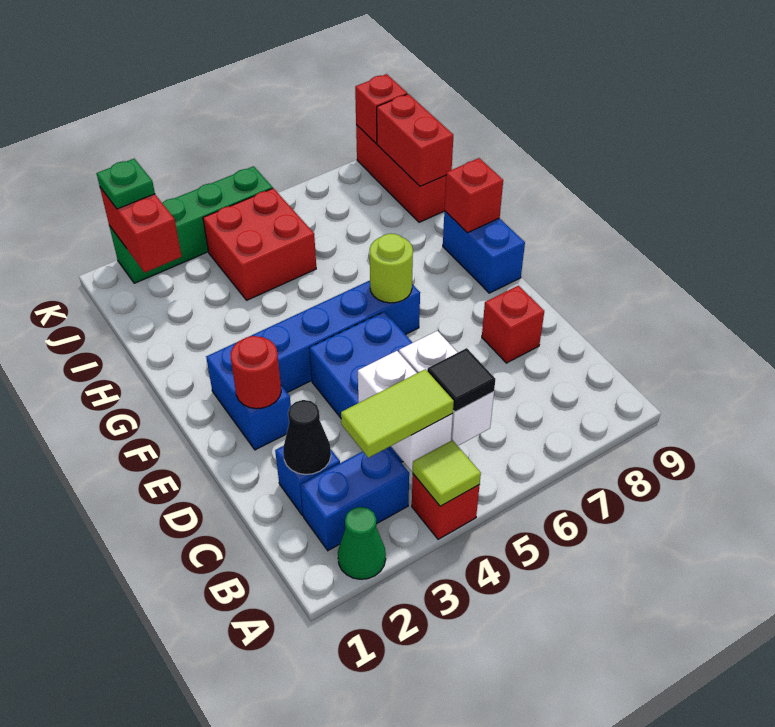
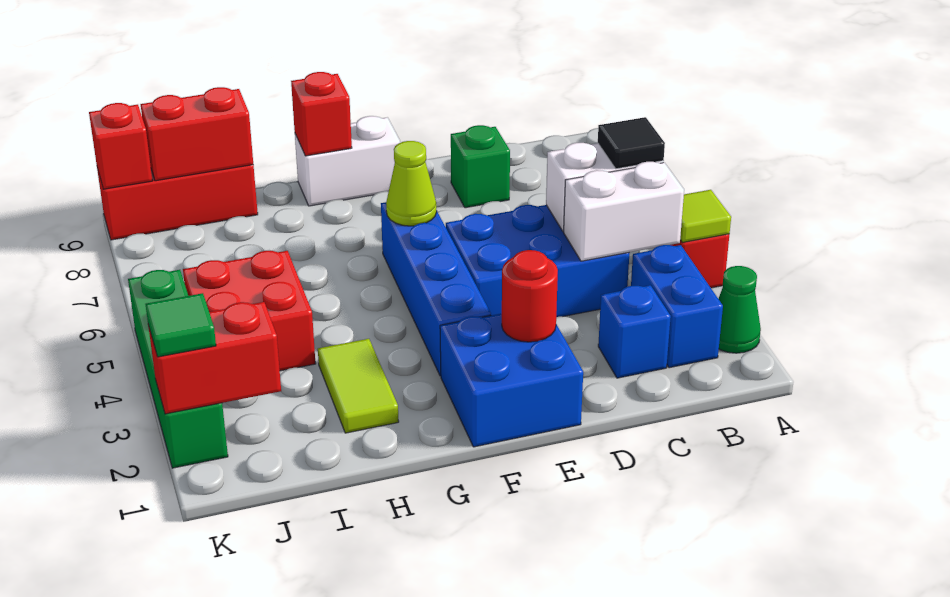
lime tile B3:B4 level 3 -> lime tile H2:H3 level 1
black cone C2 level 2 -> none
red brick D8 level 1 -> green brick D8 level 1
blue brick E2:F2 level 1 -> blue brick E1:F2 level 1
lime round brick F6 level 2 -> lime cone F6 level 2
blue brick F9:G9 level 1 -> white brick F9:G9 level 1
green plate K2 level 3 -> green tile K2 level 3

